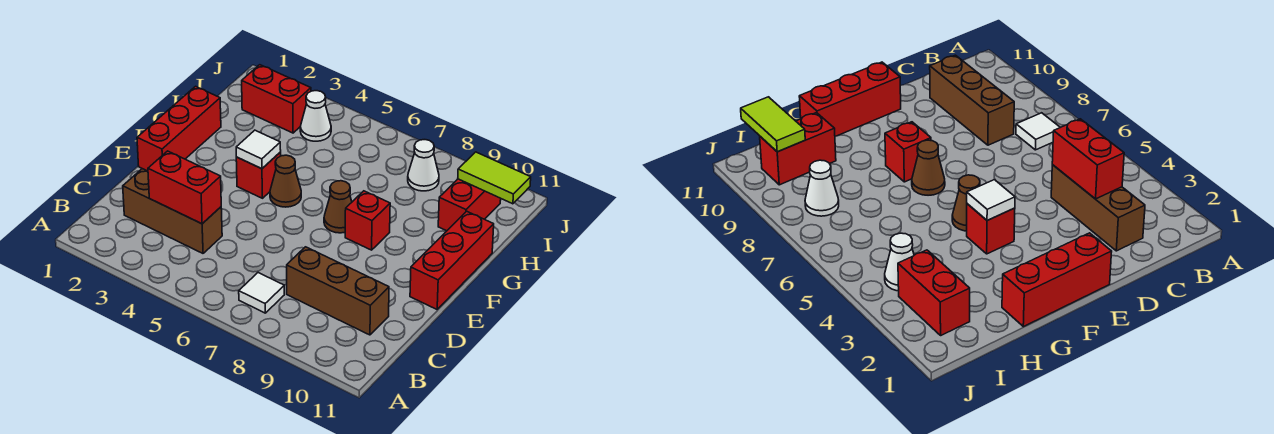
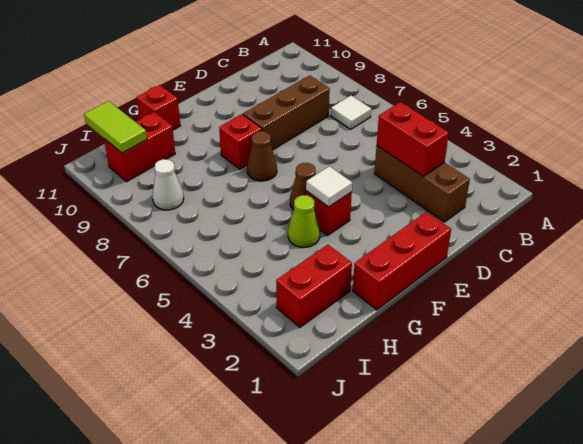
brown brick C8:C10 level 1 -> brown brick C8:E8 level 1
red brick E11:G11 level 1 -> red brick G11 level 1
none -> lime cone G4 level 1
red brick I2:I3 level 1 -> red brick H2:I2 level 1
white cone I4 level 1 -> none

